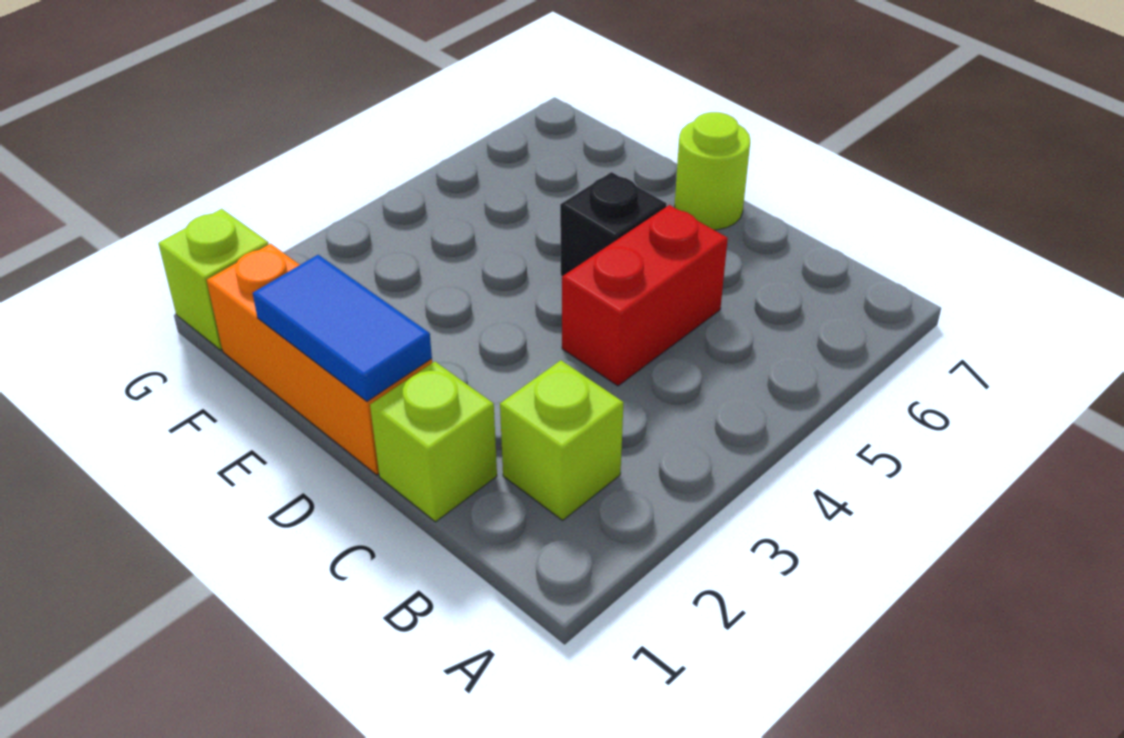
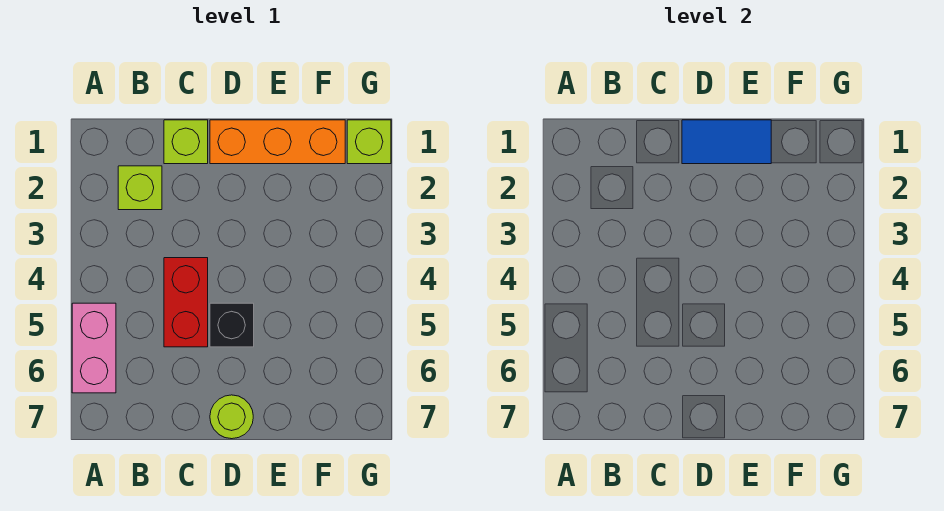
none -> pink brick A5:A6 level 1

